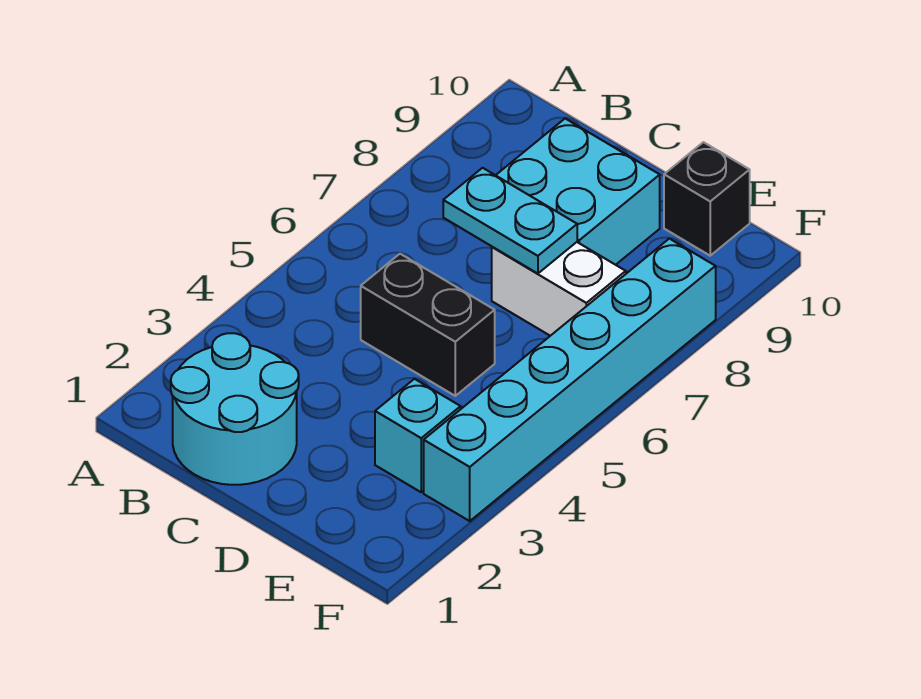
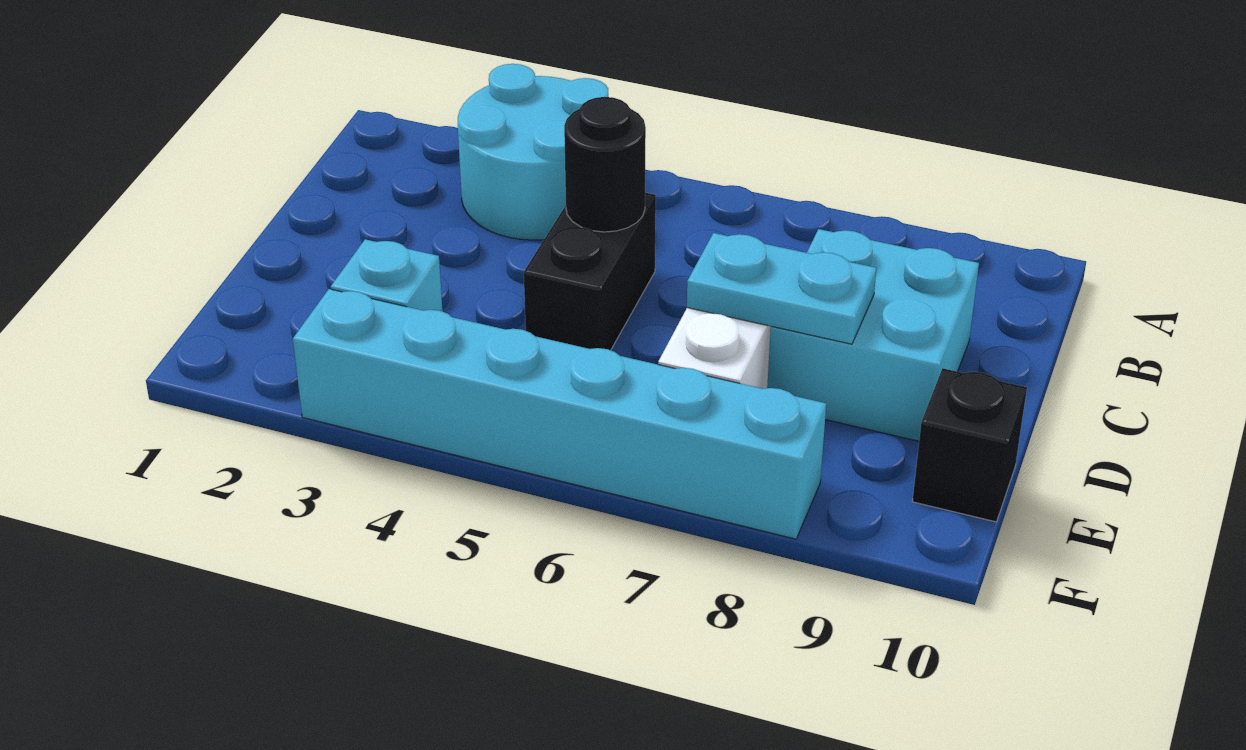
cyan round brick B1:C2 level 1 -> cyan round brick A3:B4 level 1
none -> black round brick C5 level 2
cyan plate C7:D7 level 2 -> cyan plate D7:D8 level 2

